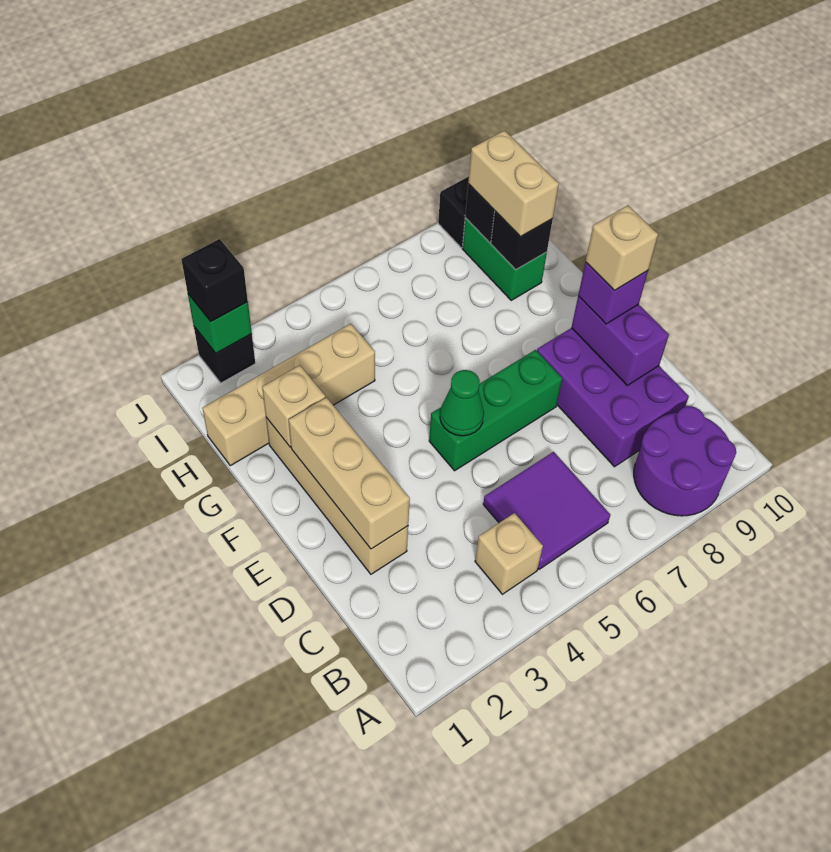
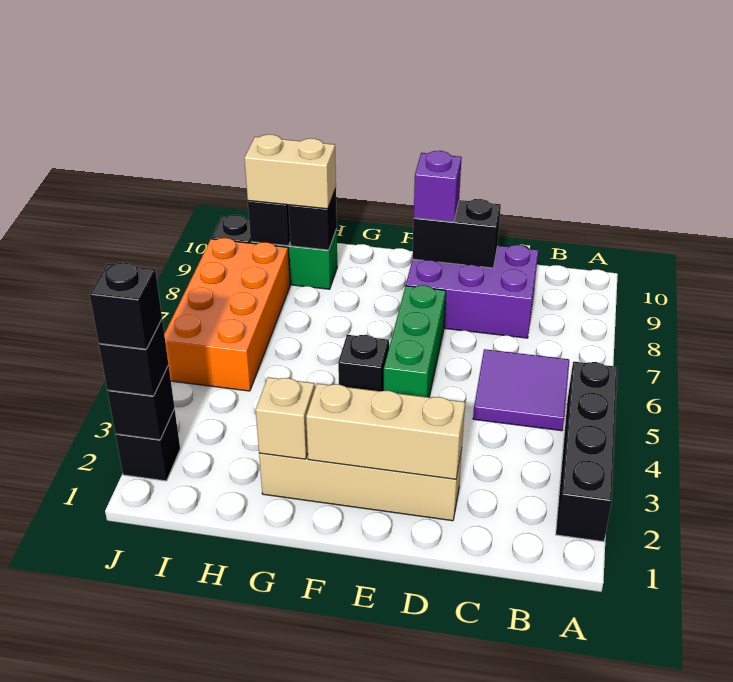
none -> black brick A2:A5 level 1
purple round brick A8:B9 level 1 -> none
tan brick B4 level 1 -> none
purple brick D9:E9 level 2 -> black brick D9:E9 level 2
green cone E5 level 2 -> none
tan brick E9 level 4 -> none
none -> black brick F5 level 1
tan brick H1:H4 level 1 -> none
none -> orange brick I5:J8 level 1
green brick J2 level 2 -> black brick J2 level 2
none -> black brick J2 level 4

